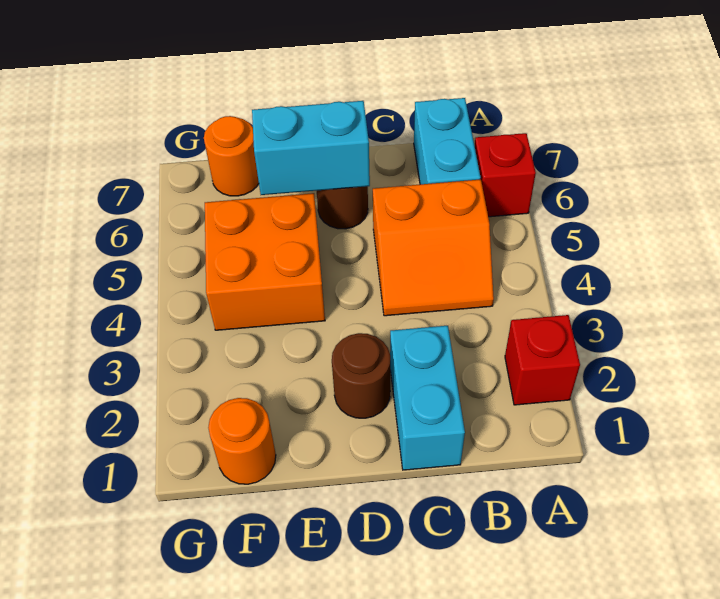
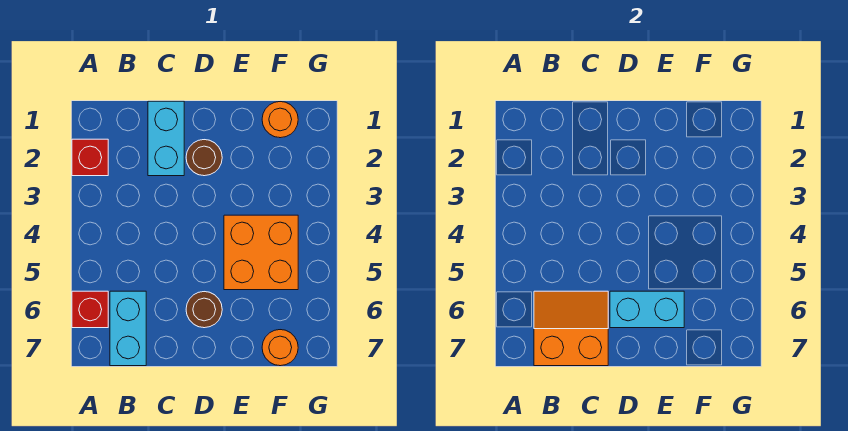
orange slope B4:C5 level 1 top 5 -> orange slope B6:C7 level 2 top 7

